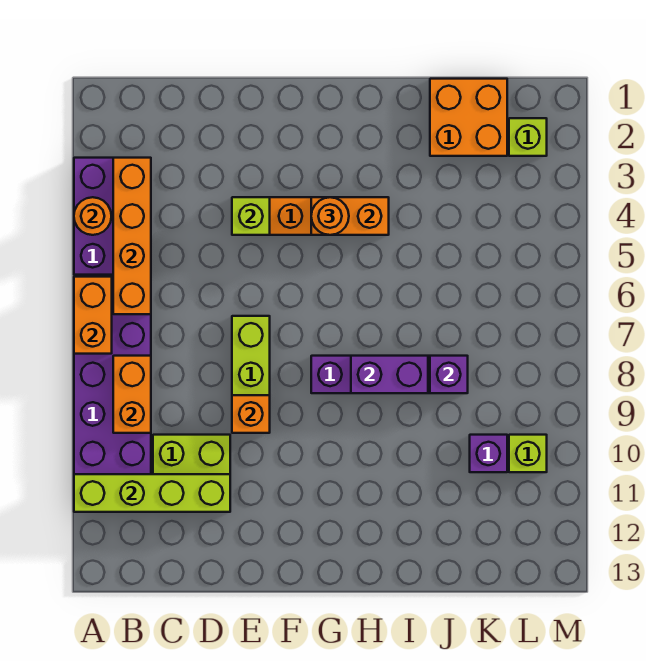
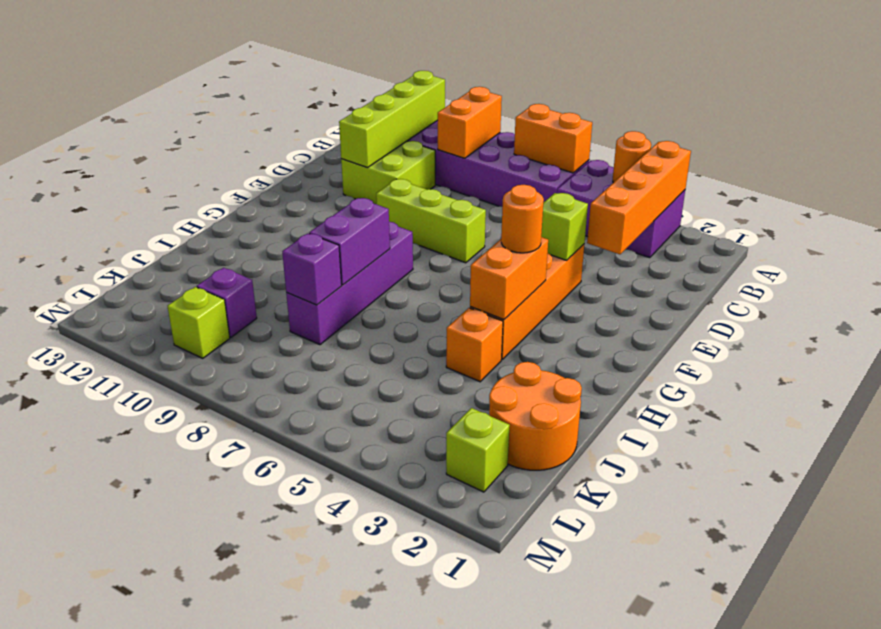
orange brick B3:B6 level 2 -> orange brick A3:D3 level 2
orange brick B8:B9 level 2 -> orange brick A9:B9 level 2
orange brick E9 level 2 -> orange brick I4 level 1
orange brick J1:K2 level 1 -> orange round brick J1:K2 level 1

